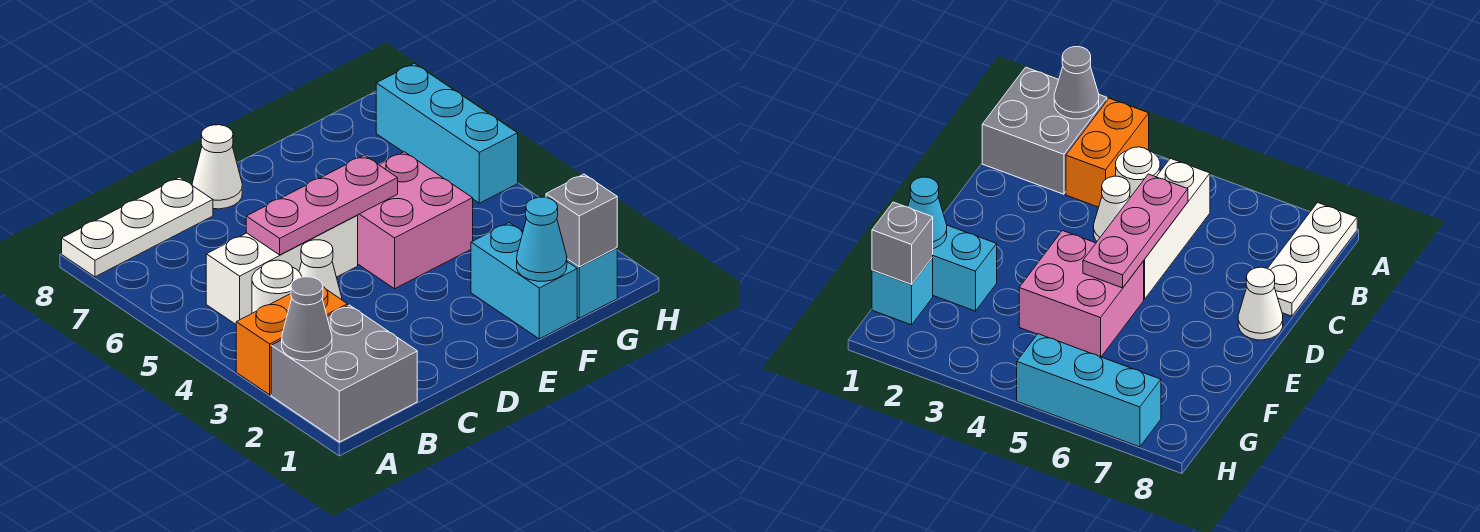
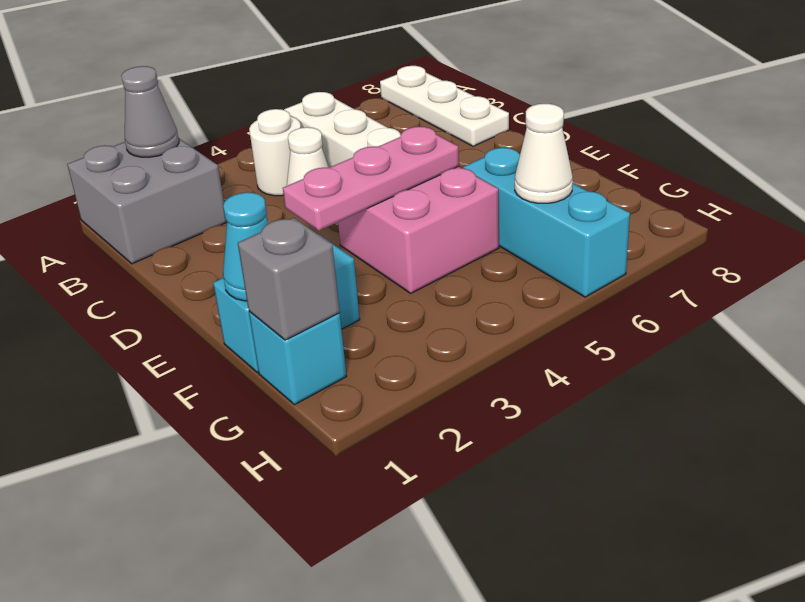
orange brick A3:B3 level 1 -> none
pink plate C5:E5 level 2 -> pink plate E3:E5 level 2
white cone D8 level 1 -> white cone G6 level 2
cyan brick H5:H7 level 1 -> cyan brick F6:H6 level 1

